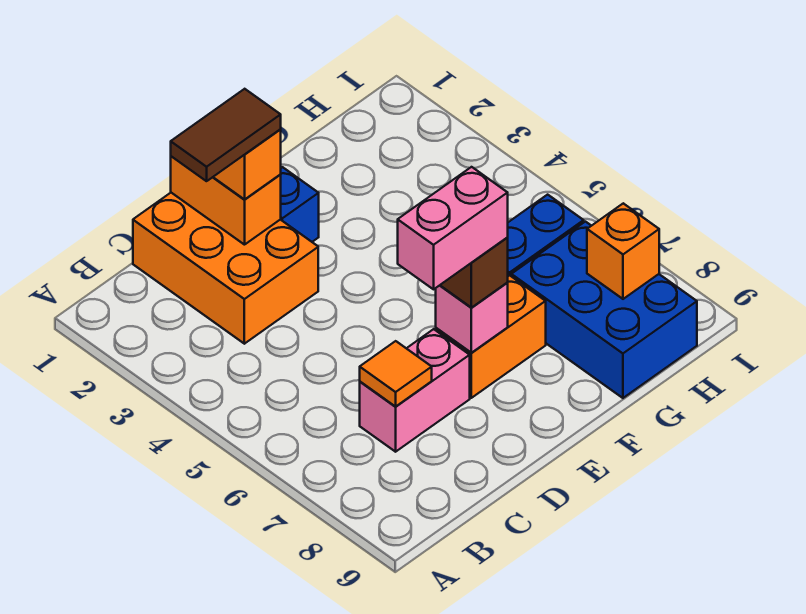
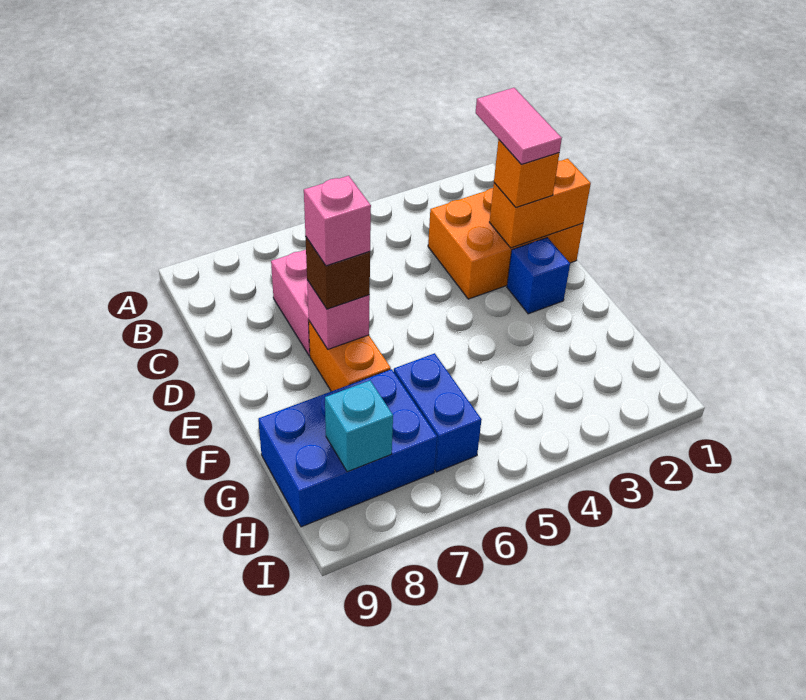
brown tile C2:D2 level 4 -> pink tile C2:D2 level 4
orange tile C7 level 2 -> none
pink brick D7:E7 level 4 -> pink brick E7 level 4
orange brick H8 level 2 -> cyan brick H8 level 2

